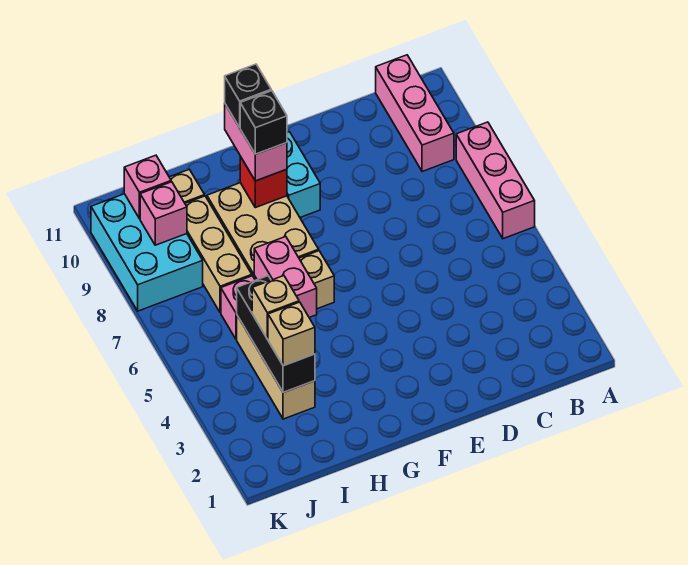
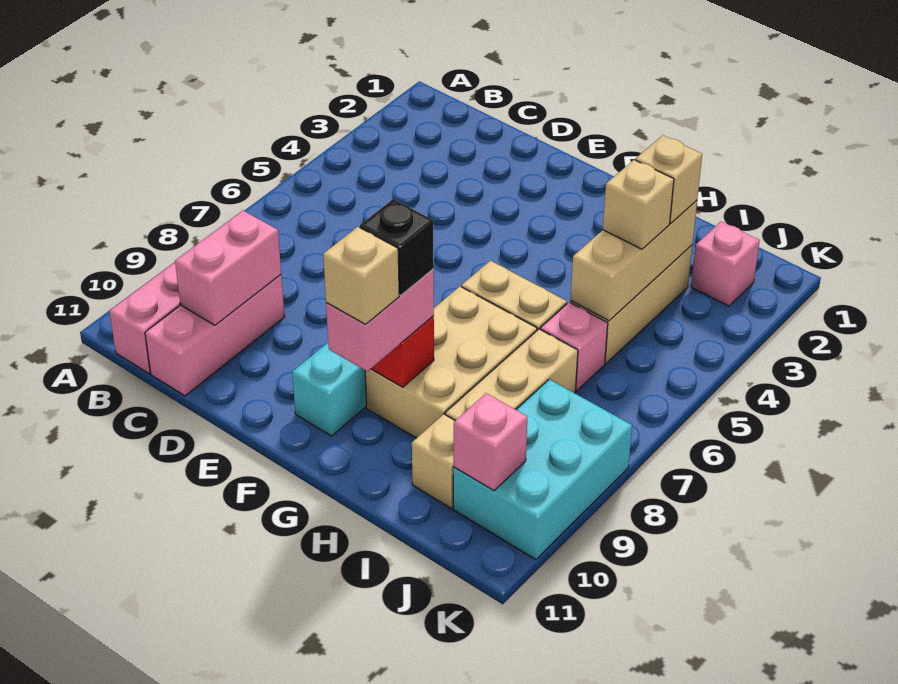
pink brick A6:A8 level 1 -> pink brick C9:C11 level 1
black brick G10 level 4 -> tan brick G10 level 4
pink brick H5:H6 level 2 -> pink brick C9:C10 level 2
black brick I3:I5 level 2 -> tan brick I3:I5 level 2
pink brick J9 level 2 -> pink brick J2 level 1

